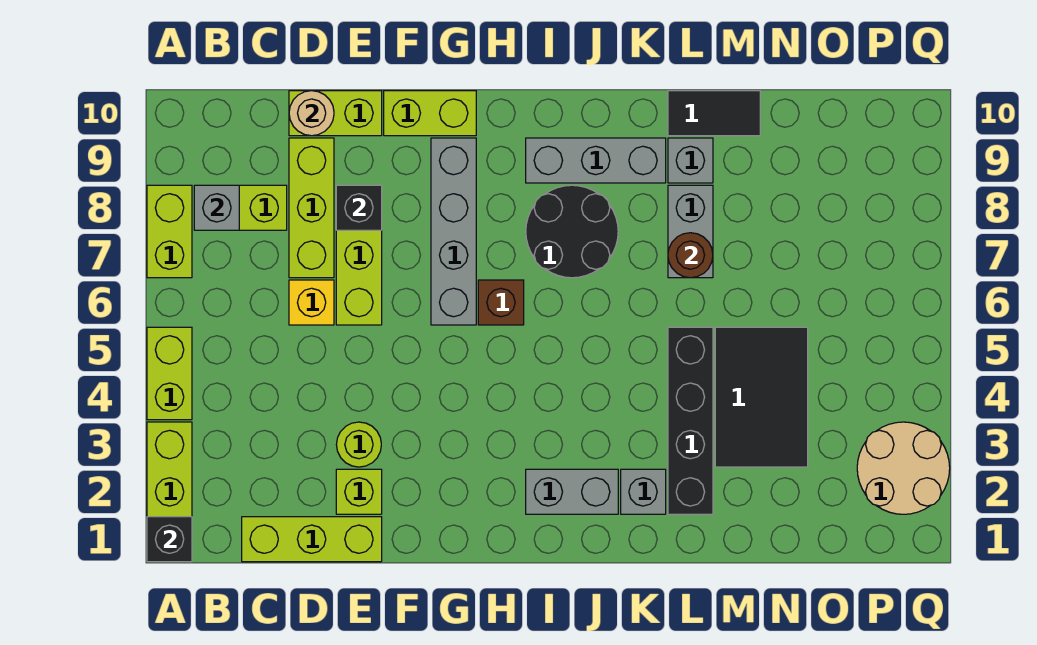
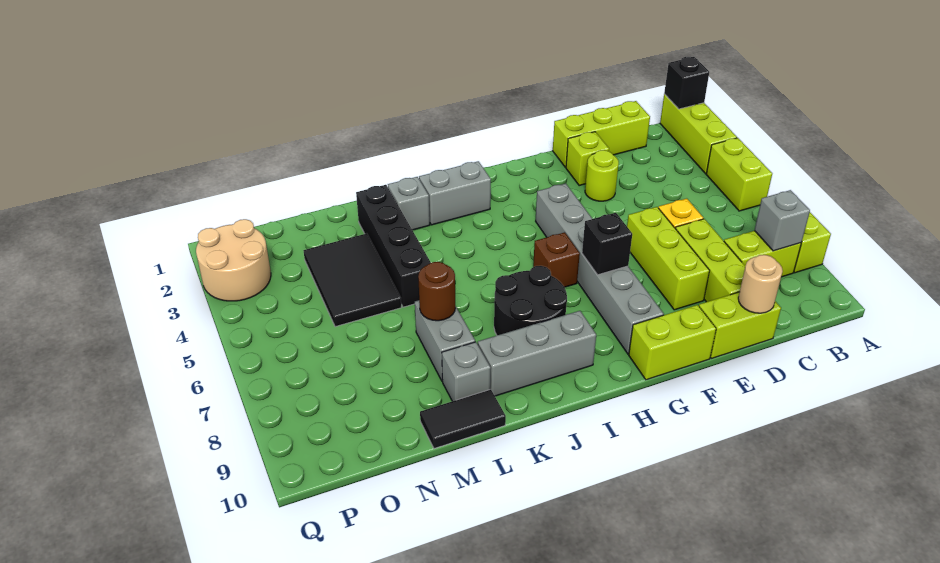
black brick E8 level 2 -> black brick G7 level 2
grey brick G6:G9 level 1 -> grey brick G4:G9 level 1

